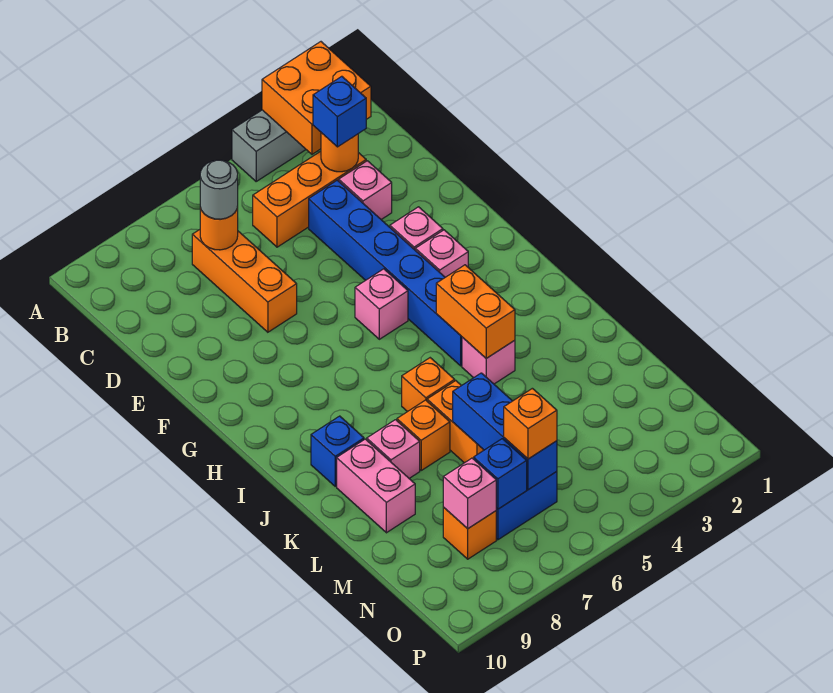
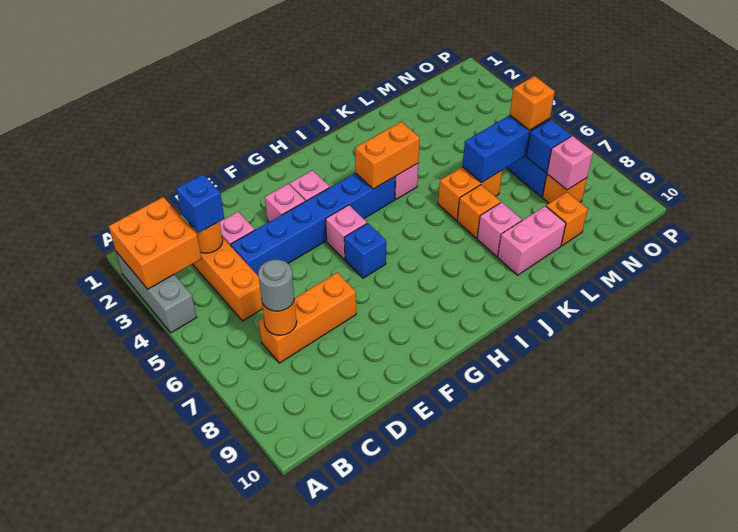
orange brick J6 level 1 -> orange brick M9 level 1
blue brick J9 level 1 -> blue brick G6 level 1

